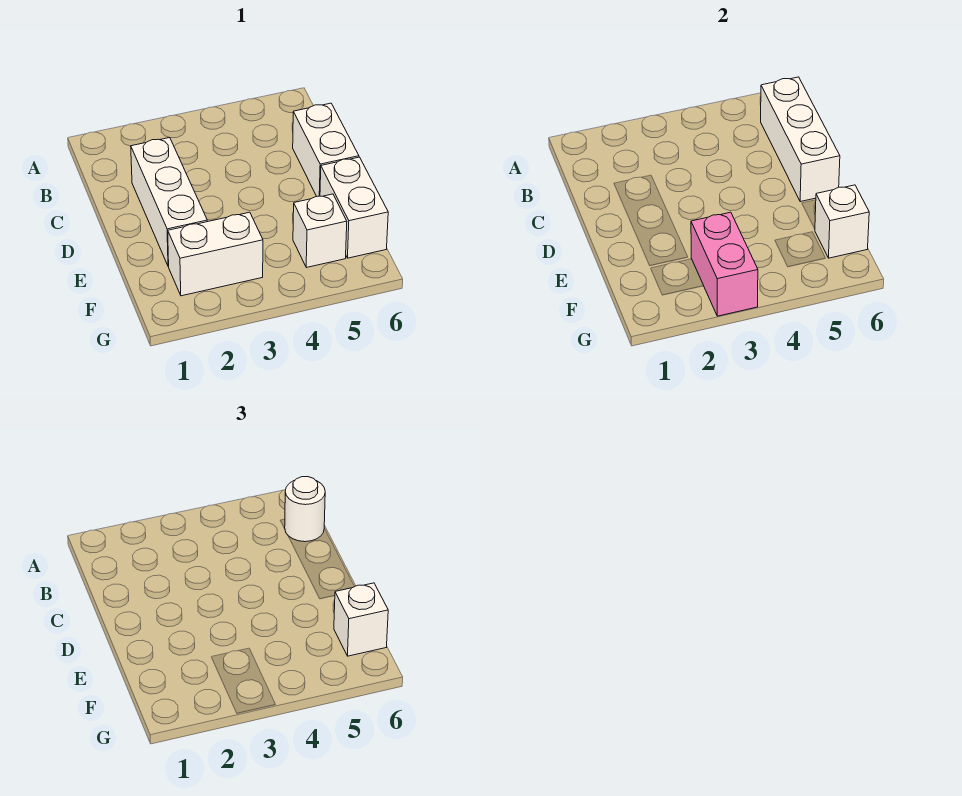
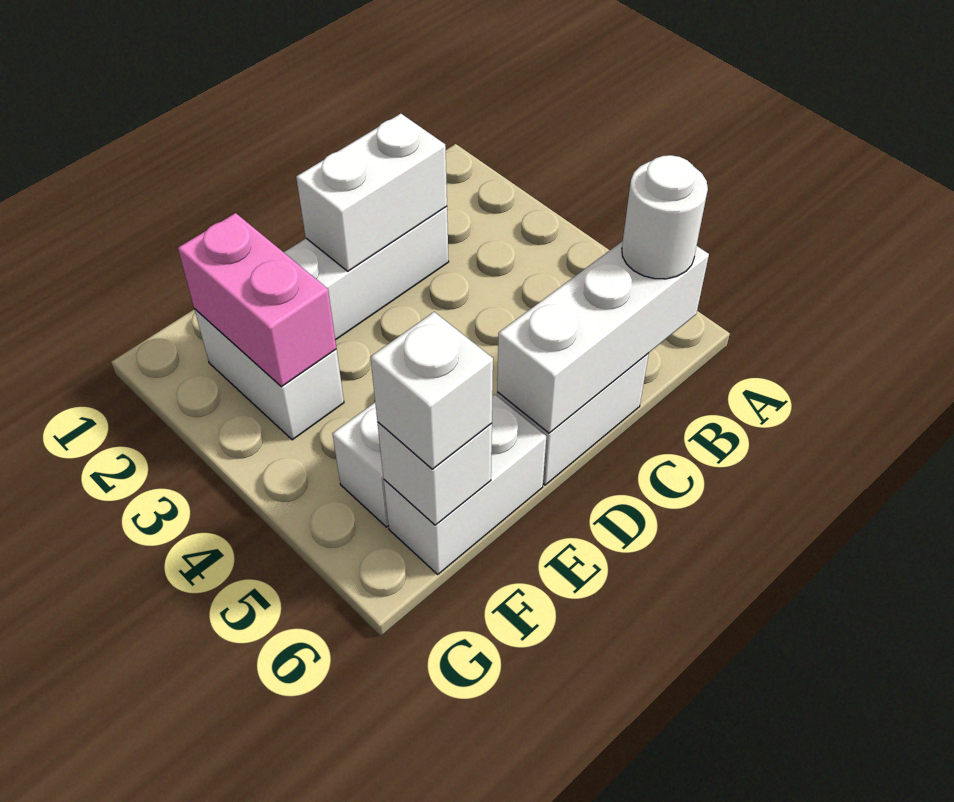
none -> white brick C2:D2 level 2
pink brick F3:G3 level 2 -> pink brick F2:F3 level 2

